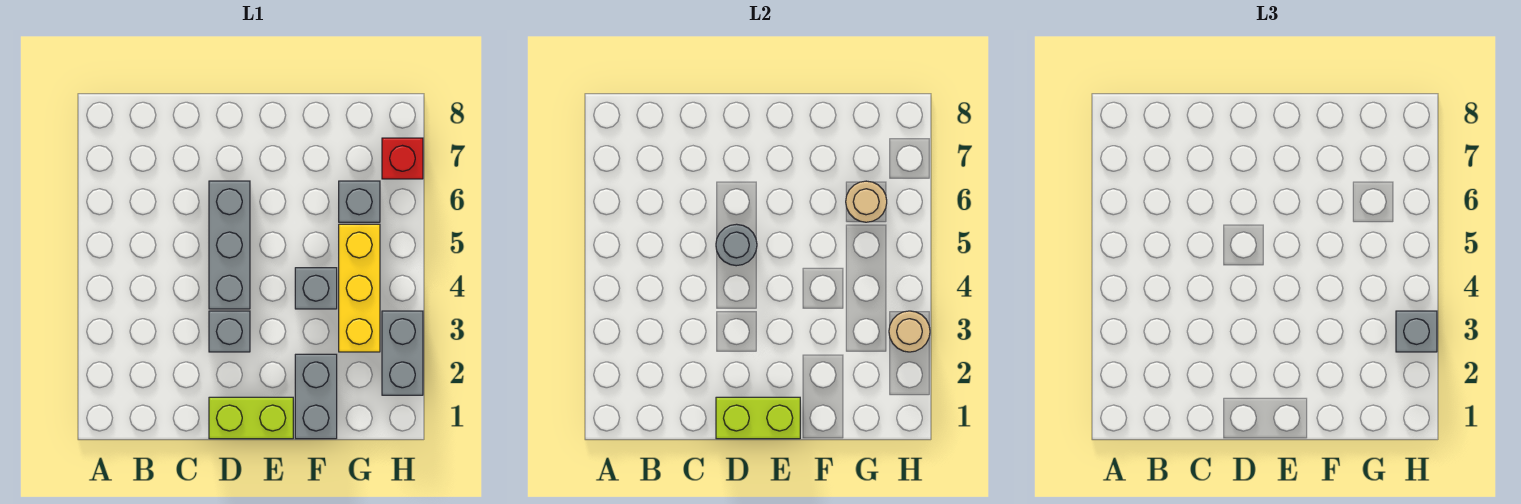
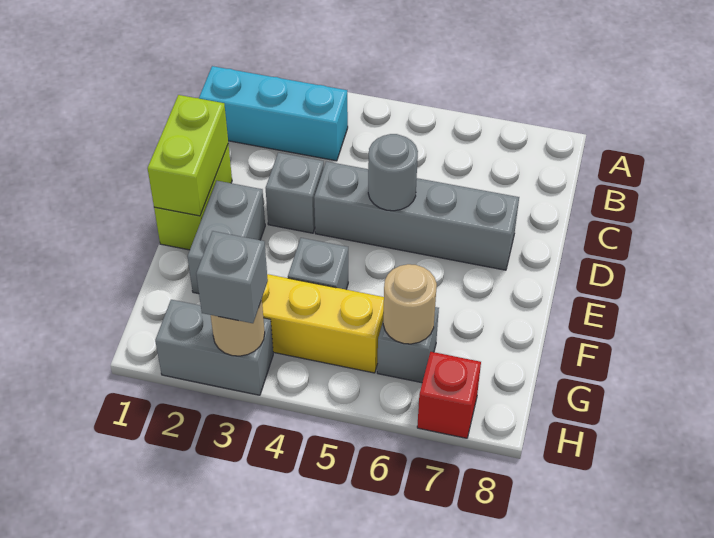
none -> cyan brick B1:B3 level 1
grey brick D4:D6 level 1 -> grey brick D4:D7 level 1
grey brick F1:F2 level 1 -> grey brick E2:F2 level 1

